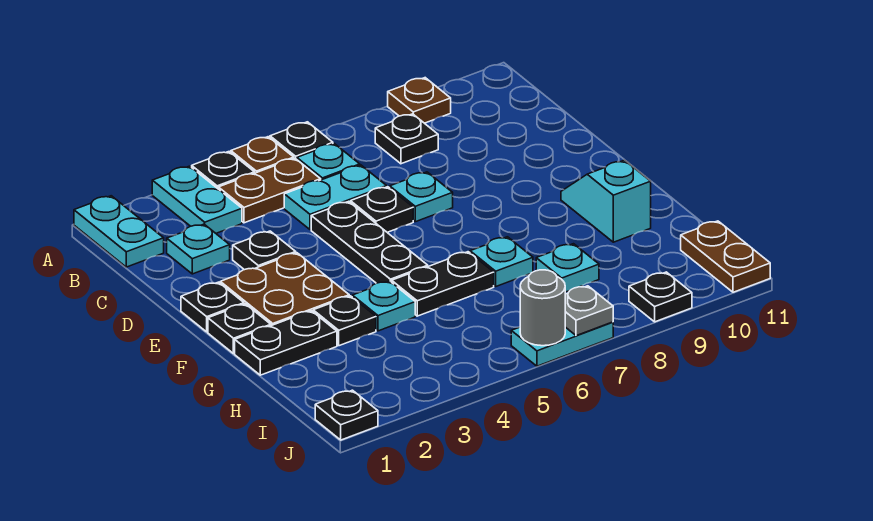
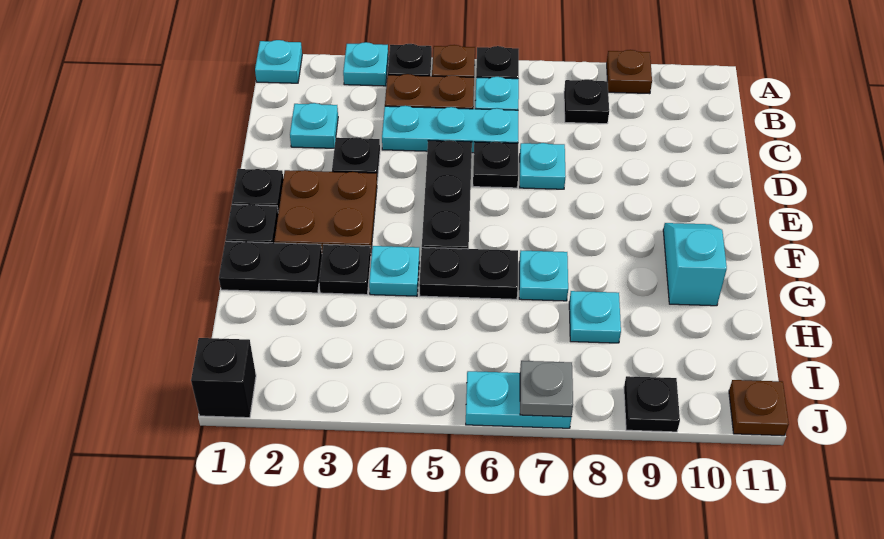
cyan plate A1:B1 level 1 -> cyan plate A1 level 1
cyan plate A3:B3 level 1 -> cyan plate A3 level 1
cyan plate C5:C6 level 1 -> cyan plate C4:C6 level 1
brown plate I11:J11 level 1 -> brown plate J11 level 1
black plate J1 level 1 -> black brick J1 level 1
grey round brick J6 level 2 -> none

